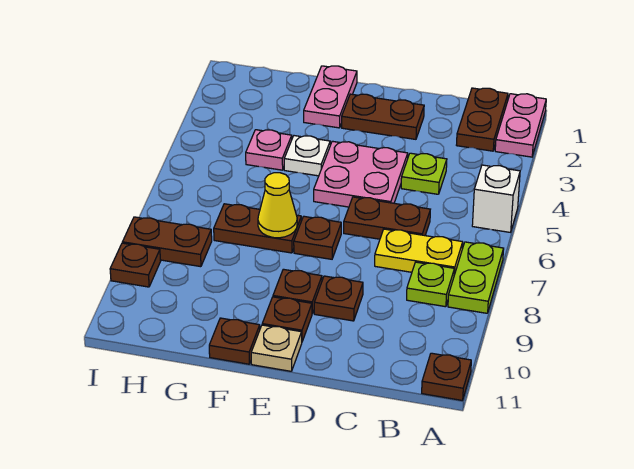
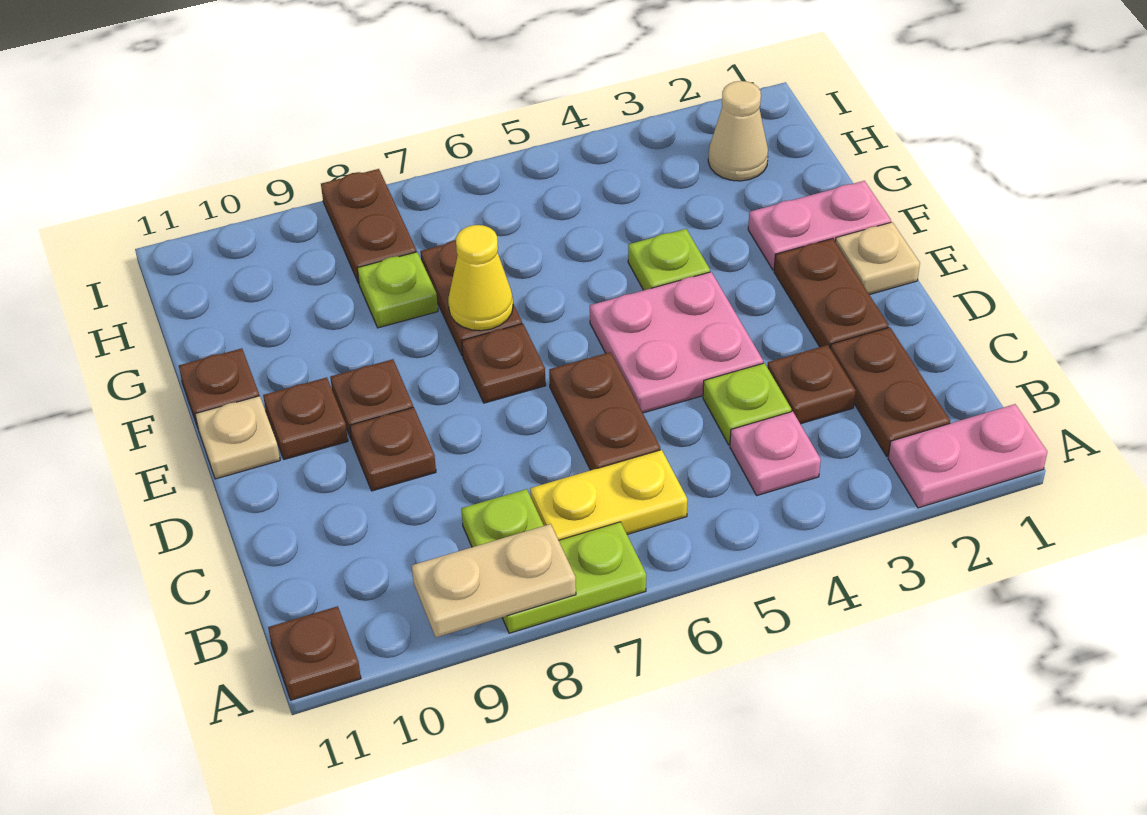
white brick A5 level 1 -> none
none -> tan plate A8:A9 level 2
brown plate B1:B2 level 1 -> brown plate B2:C2 level 1
yellow plate B7:C7 level 1 -> yellow plate B6:B7 level 1
none -> tan plate E1 level 1
white plate F4 level 1 -> lime plate F4 level 1
pink plate G4 level 1 -> pink plate B4 level 1
none -> lime plate G8 level 1
none -> tan cone H2 level 1
brown plate I9 level 1 -> brown plate C3 level 1

